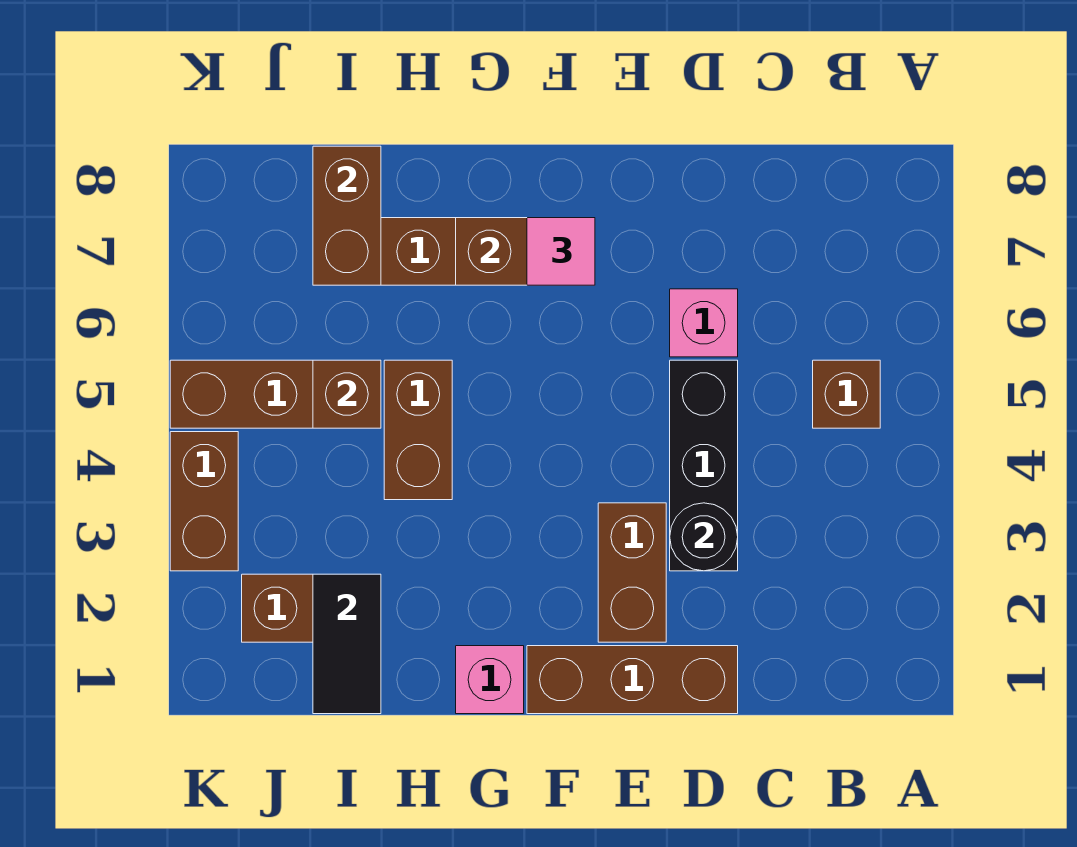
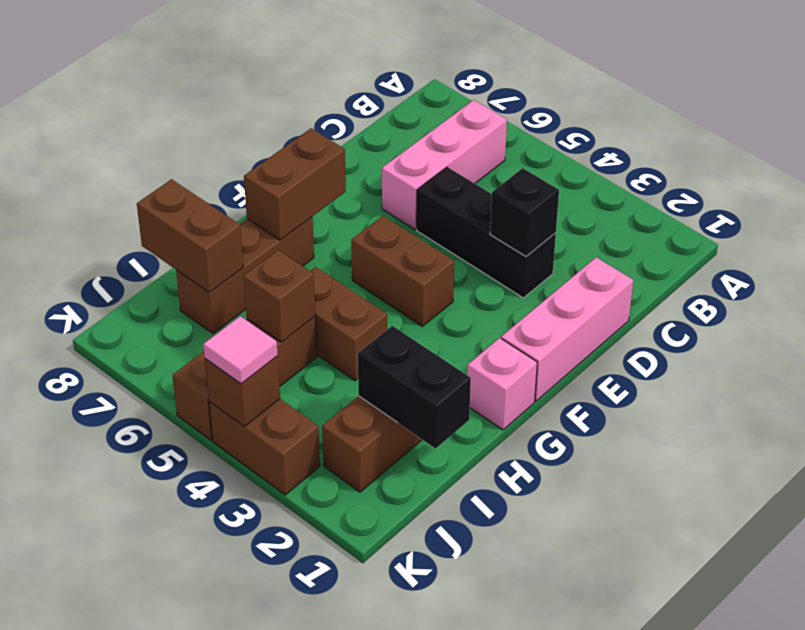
brown brick B5 level 1 -> brown brick K4 level 2
brown brick D1:F1 level 1 -> pink brick D1:F1 level 1
black round brick D3 level 2 -> black brick D3 level 2
pink brick D6 level 1 -> pink brick B6:D6 level 1
brown brick E2:E3 level 1 -> brown brick F4:F5 level 1
pink tile F7 level 3 -> pink tile K4 level 3
black tile I1:I2 level 2 -> black brick I1:I2 level 2

